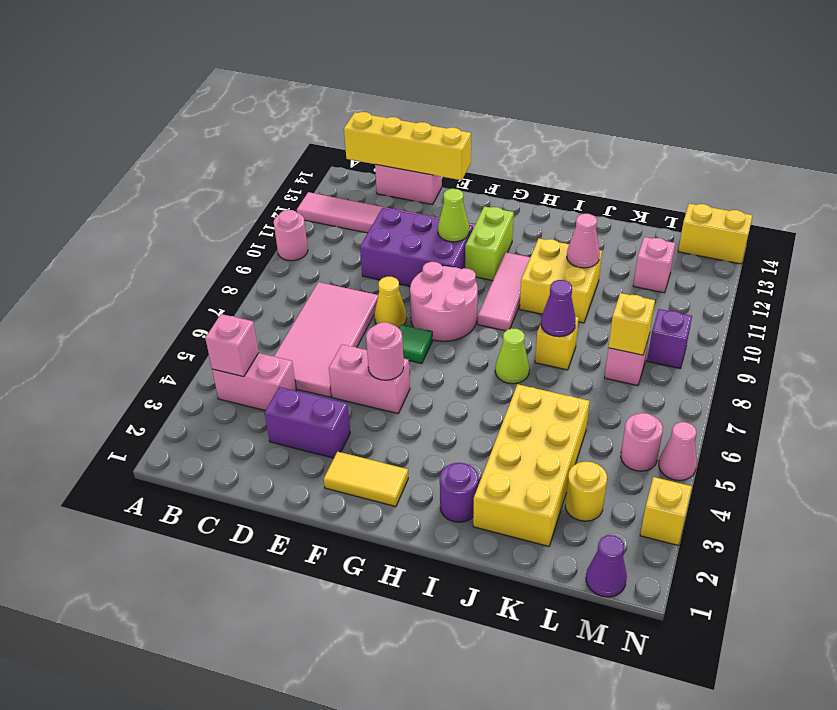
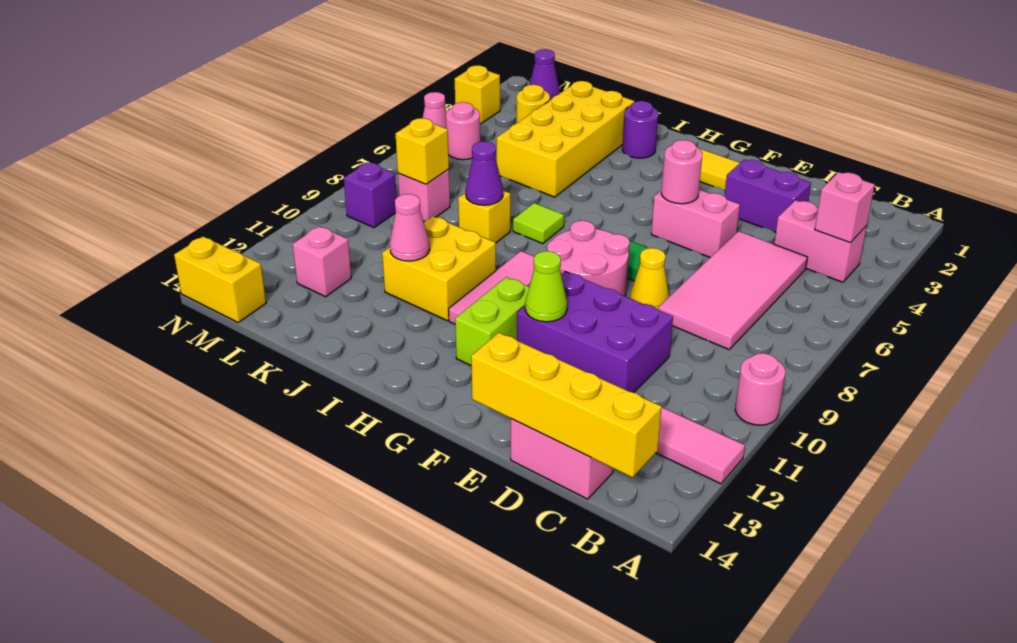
lime cone I7 level 1 -> lime tile I7 level 1

